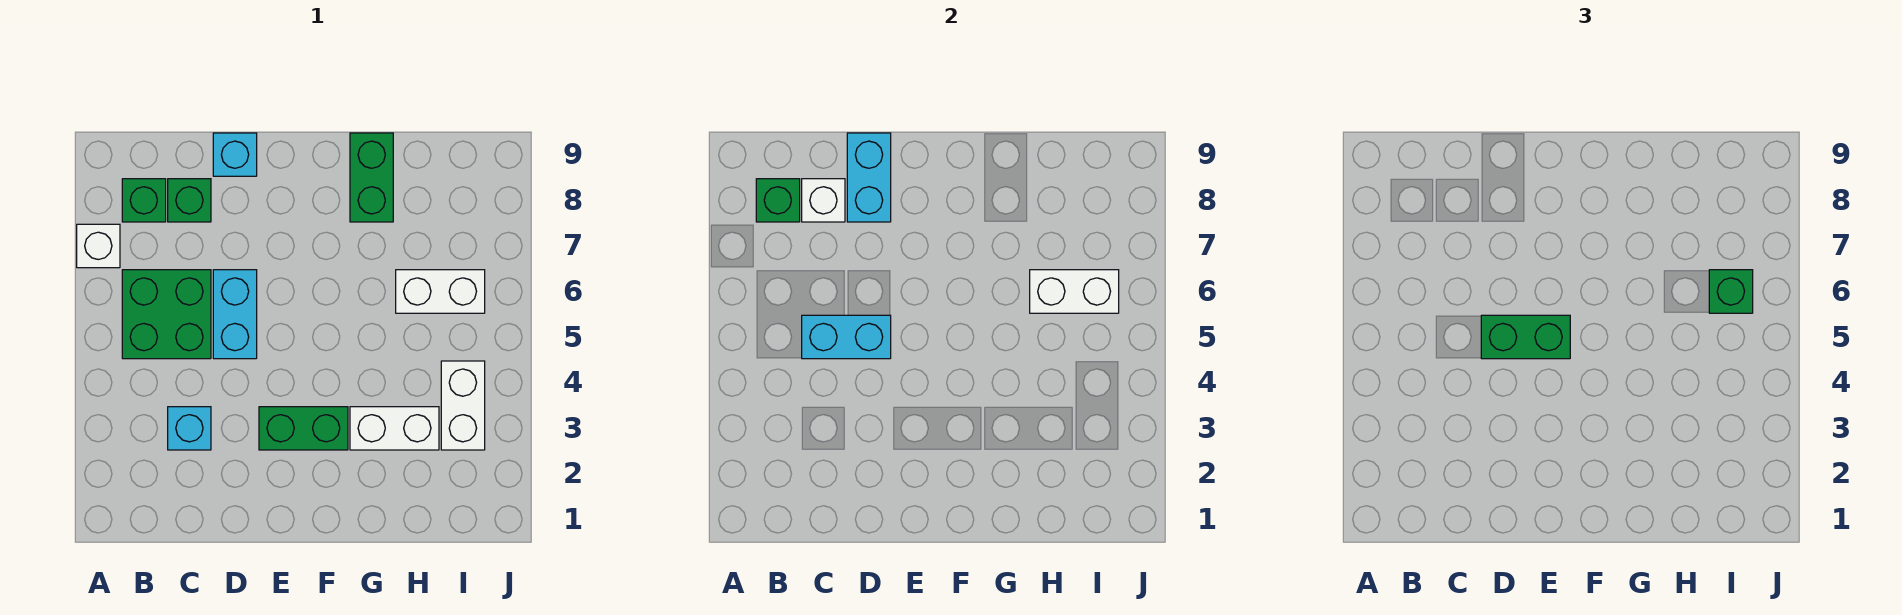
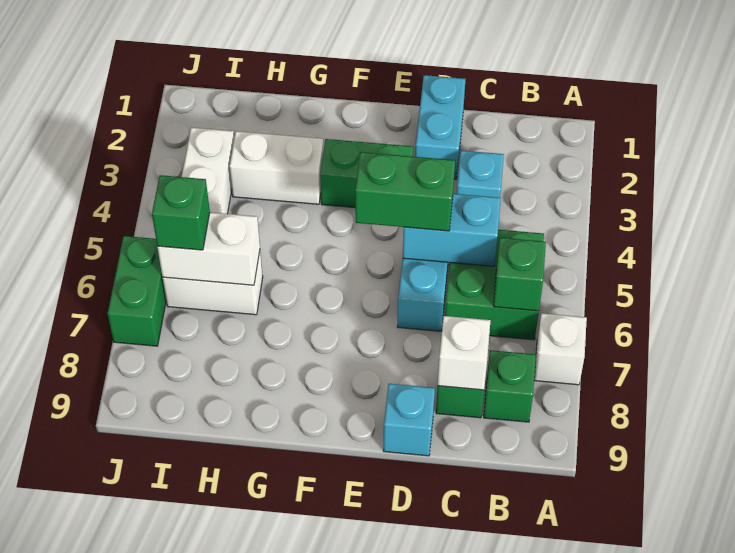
green brick B8 level 2 -> green brick B6 level 2
cyan brick D8:D9 level 2 -> cyan brick D1:D2 level 1
green brick G8:G9 level 1 -> green brick J6:J7 level 1

